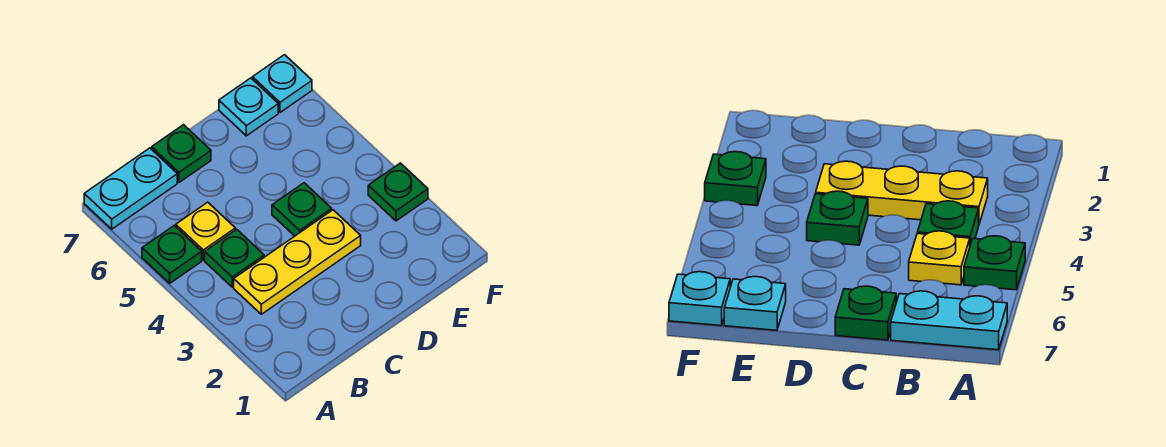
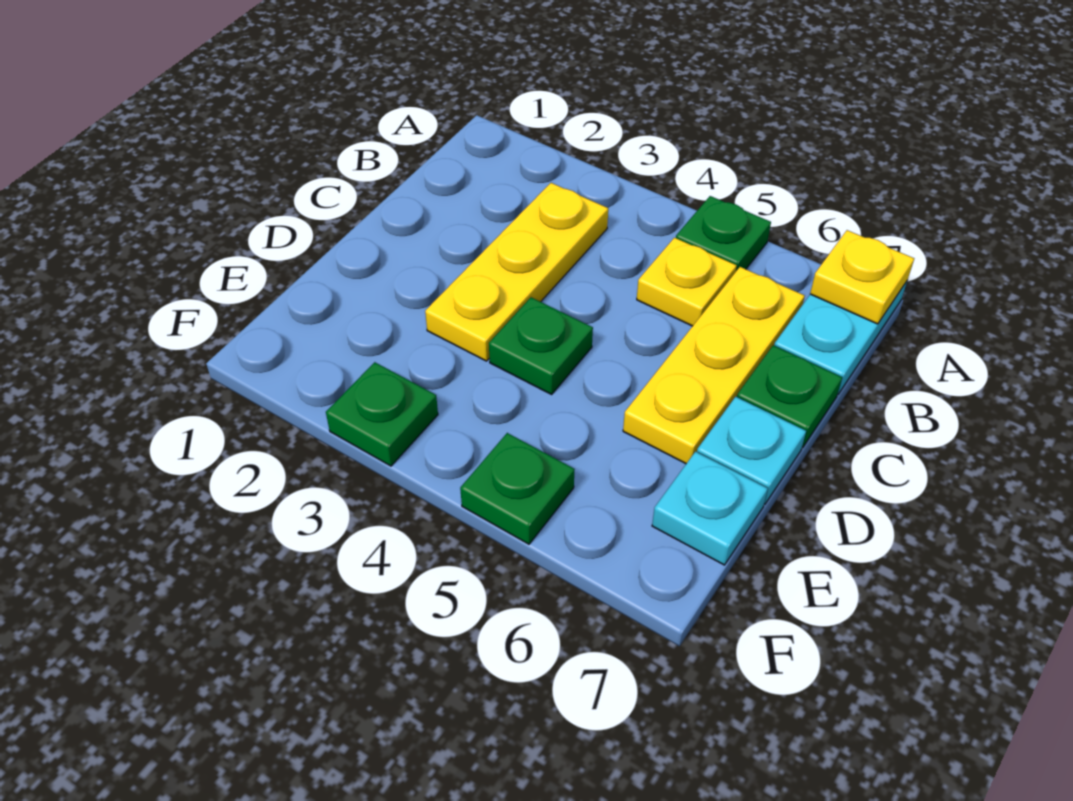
none -> yellow plate A7 level 2
green plate B4 level 1 -> green plate F5 level 1
none -> yellow plate B6:D6 level 1
cyan plate F7 level 1 -> cyan plate D7 level 1

